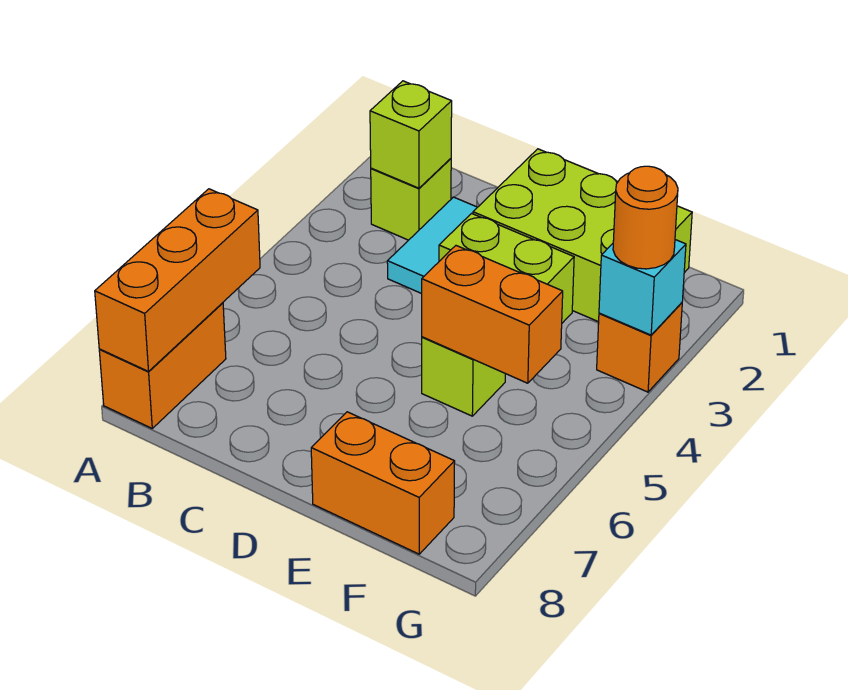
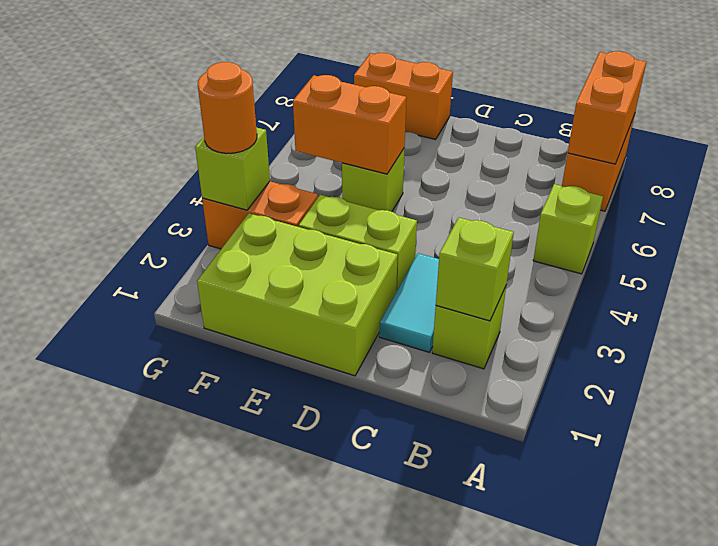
none -> lime brick A5 level 1
orange brick A6:A8 level 2 -> orange brick A7:A8 level 2
orange brick G3 level 1 -> orange brick F3:G3 level 1
cyan brick G3 level 2 -> lime brick G3 level 2

